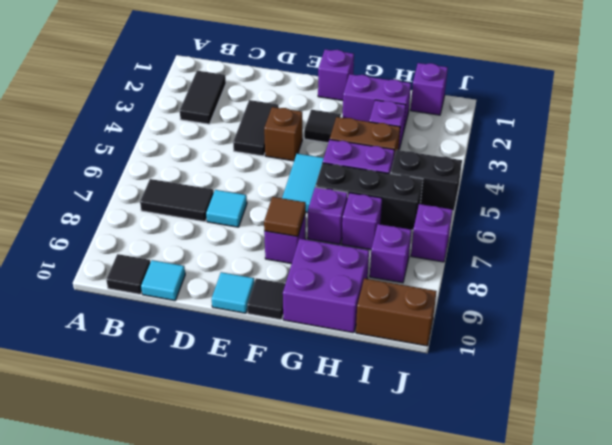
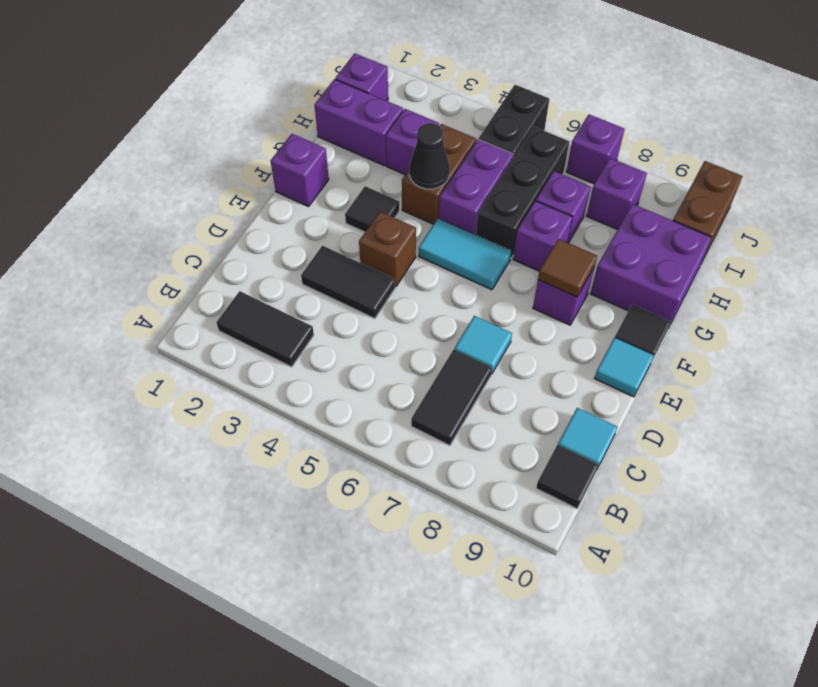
purple brick G2:H2 level 1 -> purple brick H1:H2 level 1
none -> black cone G4 level 2

